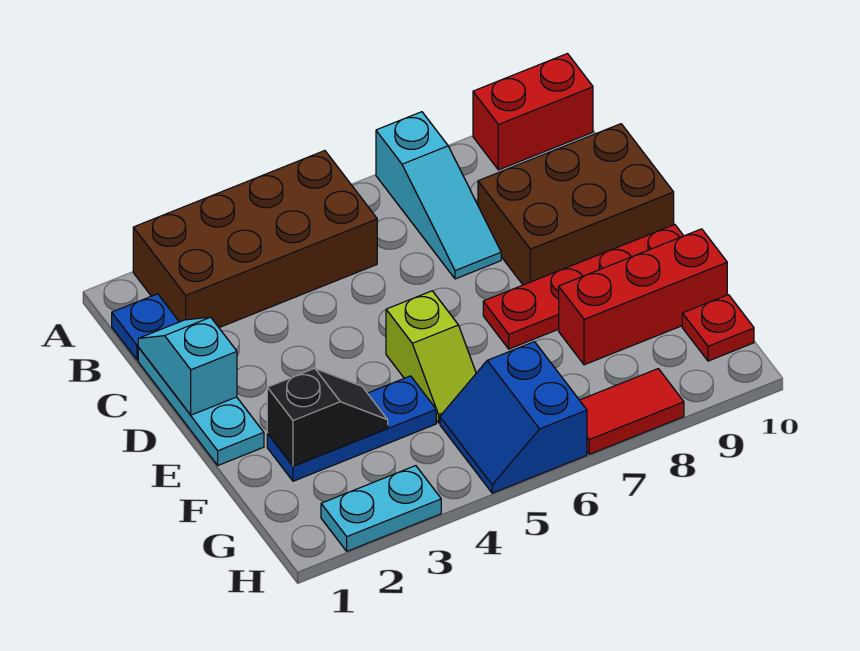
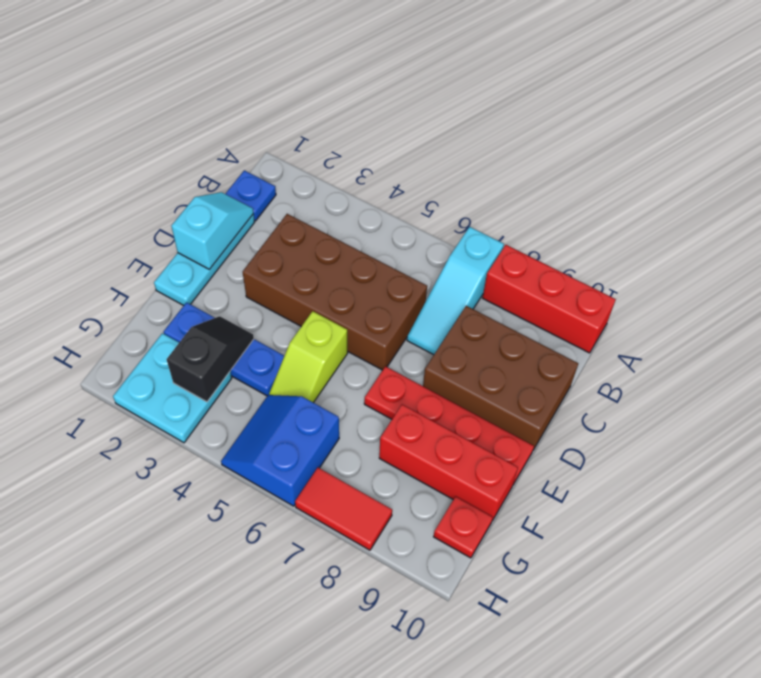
brown brick A2:B5 level 1 -> brown brick C3:D6 level 1
red brick A9:A10 level 1 -> red brick A8:A10 level 1
black slope F2:F3 level 2 top 2 -> black slope F3:G3 level 2 top G
cyan plate H2:H3 level 1 -> cyan plate G2:H3 level 1

